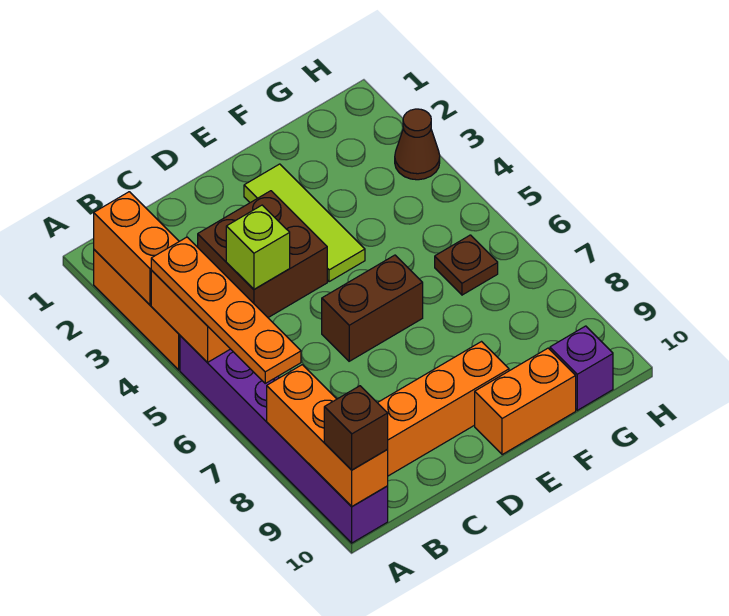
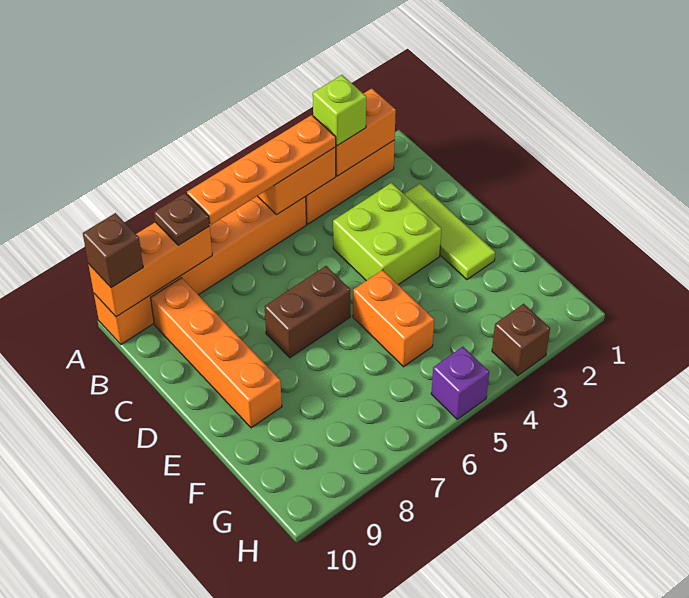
purple brick A5:A10 level 1 -> orange brick A5:A10 level 1
brown brick C3:D4 level 1 -> lime brick C3:D4 level 1
lime brick C4 level 2 -> lime brick A3 level 3
brown brick D6:E6 level 1 -> brown brick D6:D7 level 1
lime tile E2:E4 level 1 -> lime tile C2:E2 level 1
orange brick E10:F10 level 1 -> orange brick E5:F5 level 1
brown plate G6 level 1 -> brown plate A8 level 3
purple brick G10 level 1 -> purple brick H5 level 1
brown cone H3 level 1 -> brown brick H3 level 1

